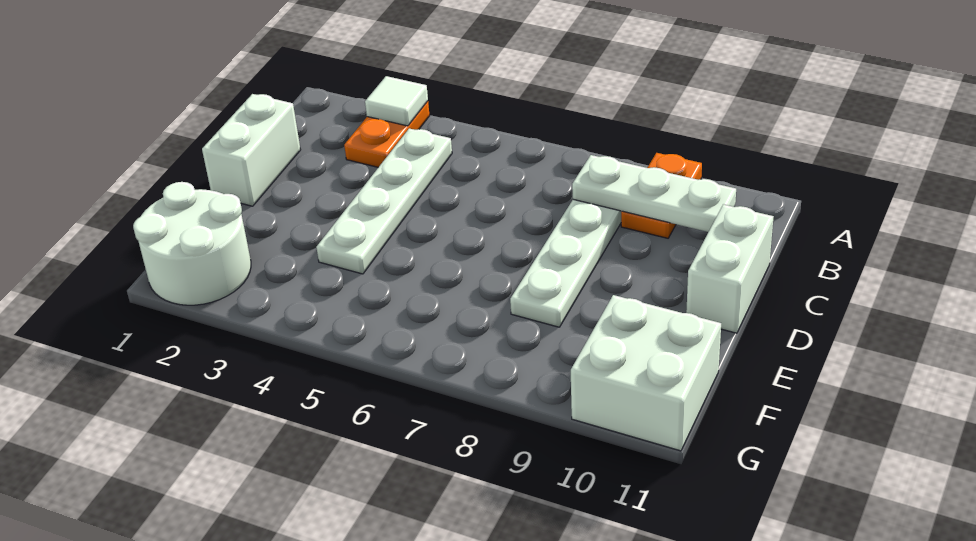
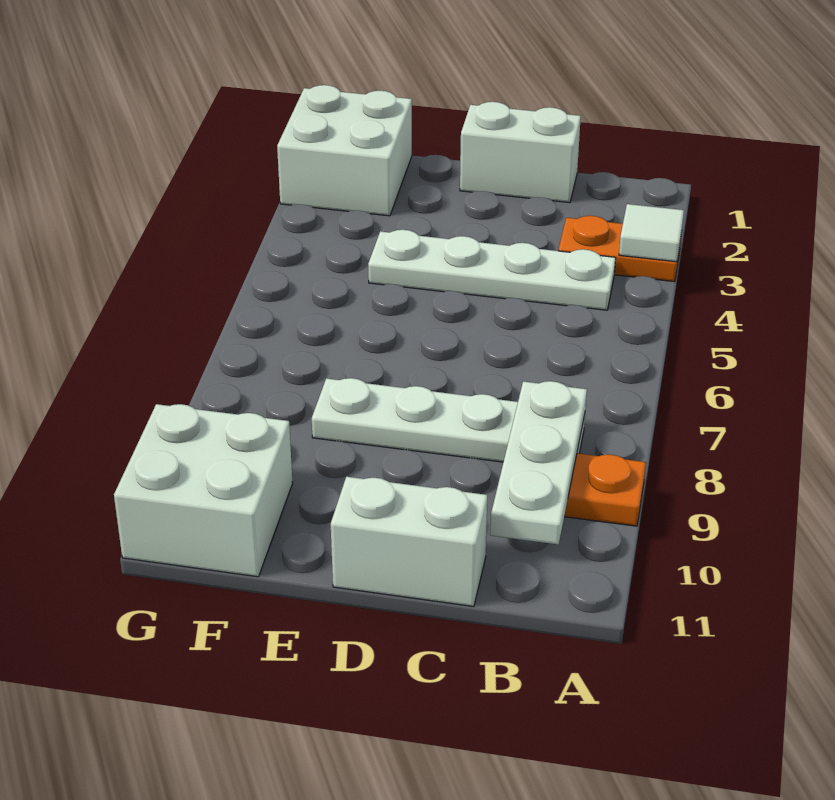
white round brick F1:G2 level 1 -> white brick F1:G2 level 1

